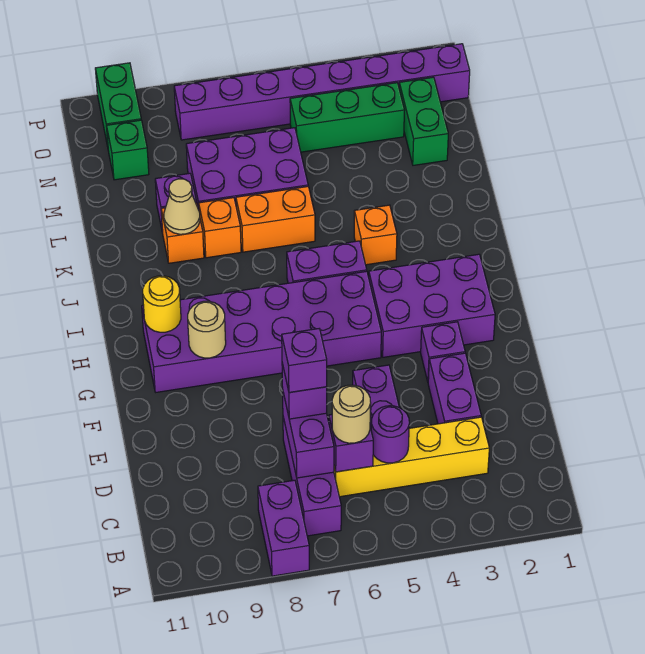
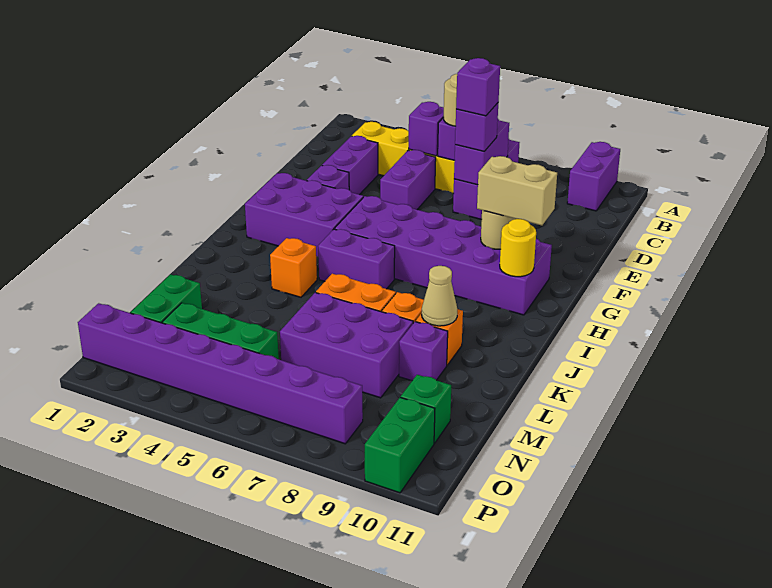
purple brick A8:B8 level 1 -> purple brick A10:B10 level 1
purple round brick C5 level 2 -> purple brick C5 level 2
none -> tan brick G9:G10 level 3

